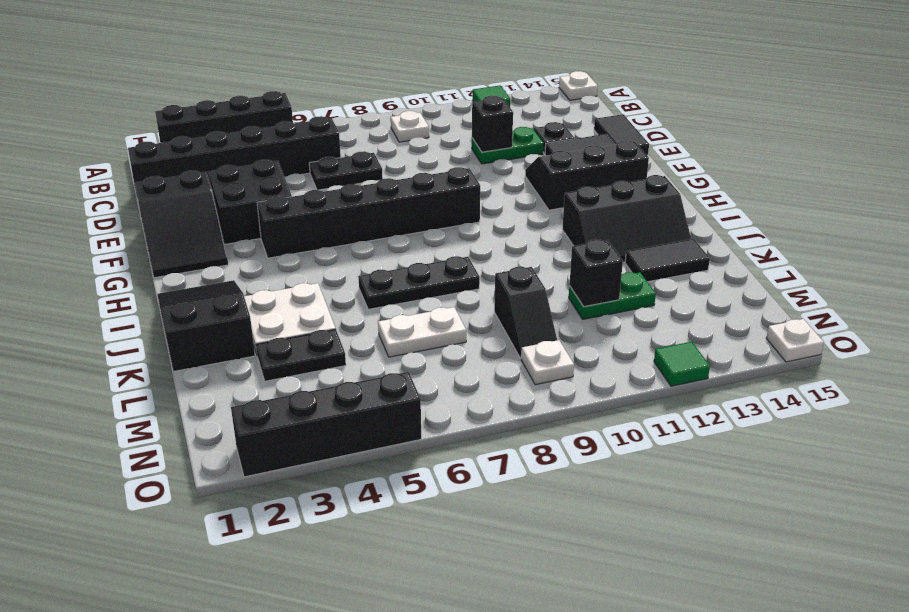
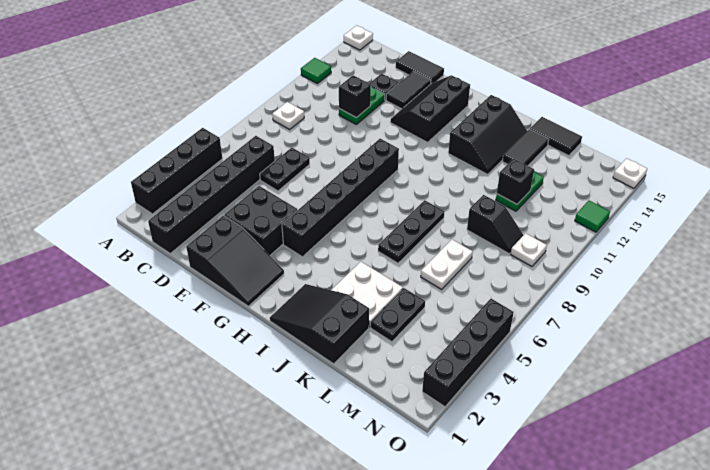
none -> black tile K15:L15 level 1

